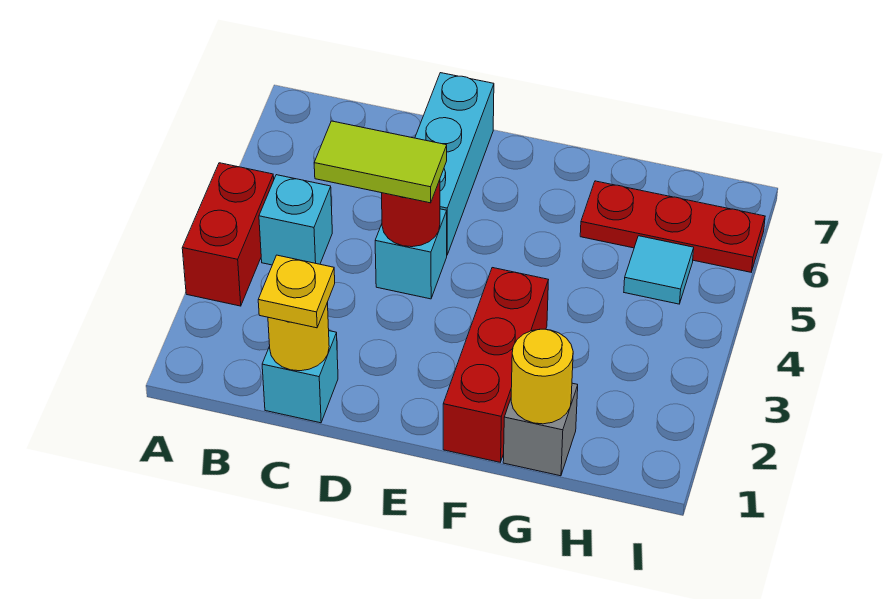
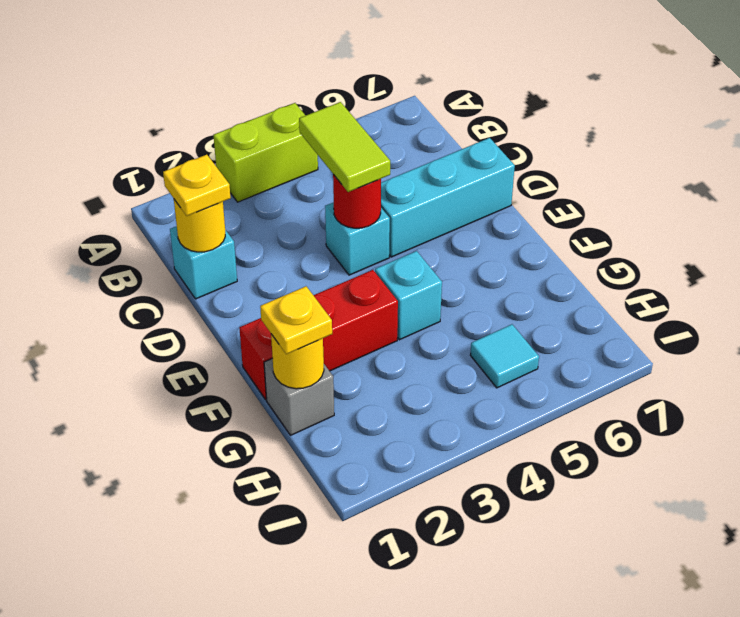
red brick A3:A4 level 1 -> lime brick A3:A4 level 1
cyan brick B4 level 1 -> cyan brick F4 level 1
none -> yellow plate G1 level 3
red plate G6:I6 level 1 -> none

